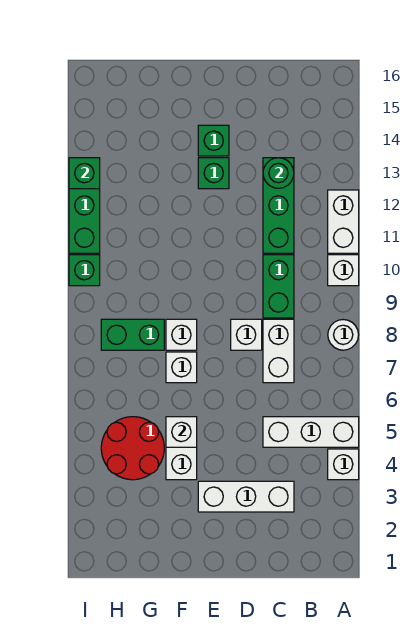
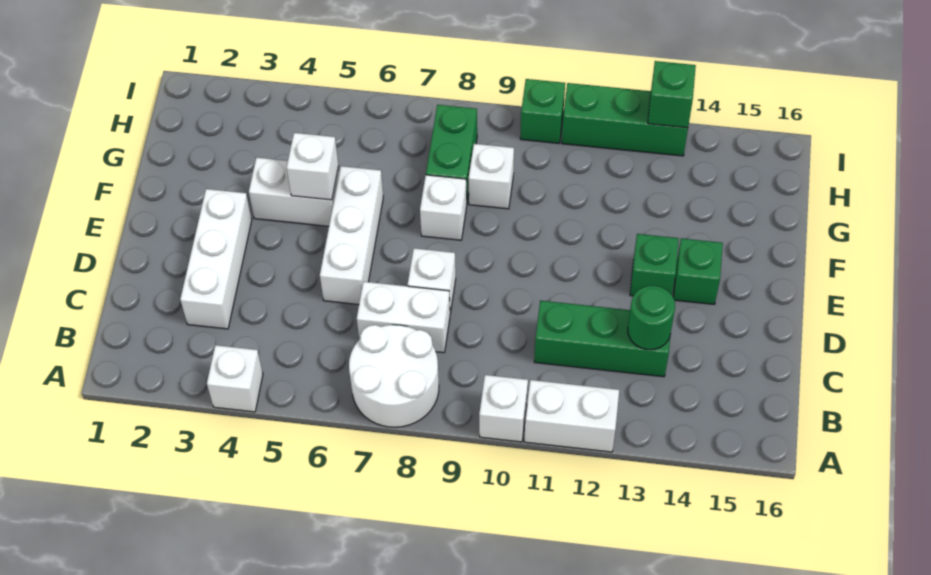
white brick A5:C5 level 1 -> white brick D6:F6 level 1
white round brick A8 level 1 -> white round brick A7:B8 level 1
green brick C9:C10 level 1 -> none
white brick F7 level 1 -> white brick G9 level 1
red round brick G4:H5 level 1 -> none

